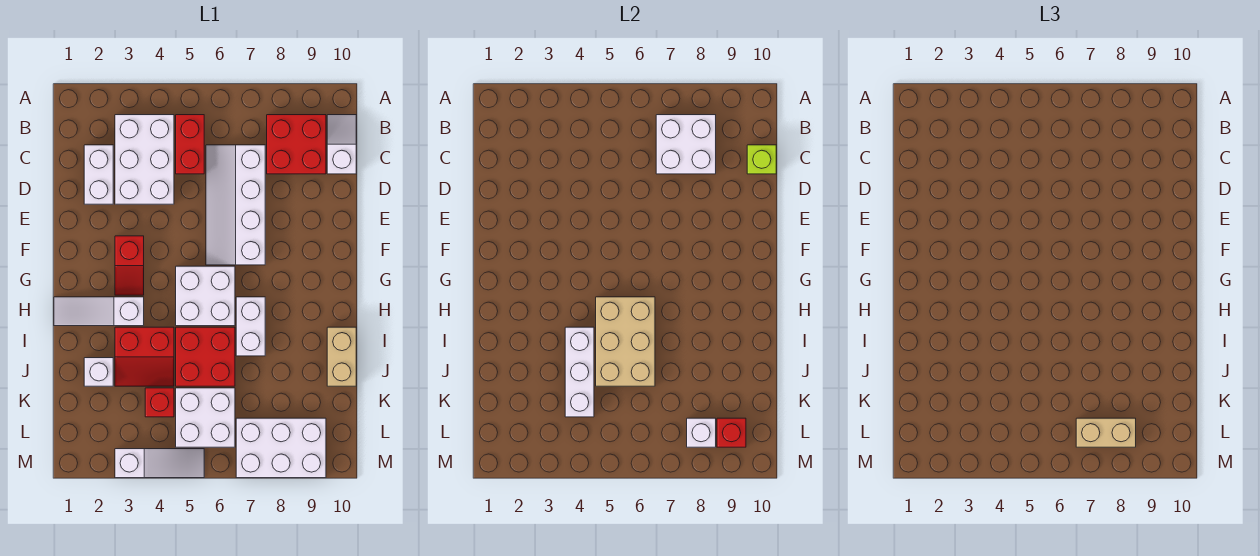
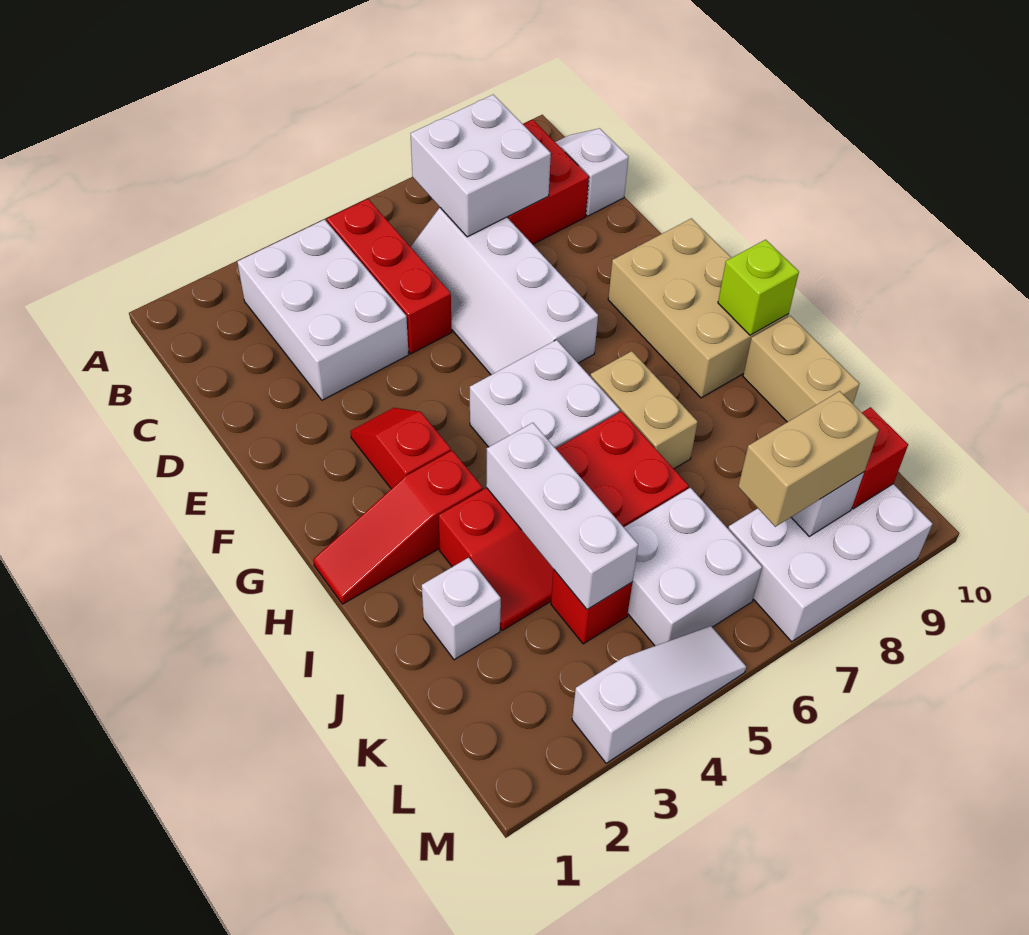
red brick B5:C5 level 1 -> red brick B5:D5 level 1
white brick C2:D2 level 1 -> none
lime brick C10 level 2 -> lime brick H10 level 2
red slope F3:G3 level 1 top F -> red slope F3:G3 level 1 top G
white slope H1:H3 level 1 top 3 -> red slope H1:H3 level 1 top 3
tan brick H5:J6 level 2 -> tan brick F9:H10 level 1
white brick H7:I7 level 1 -> tan brick H7:I7 level 1

